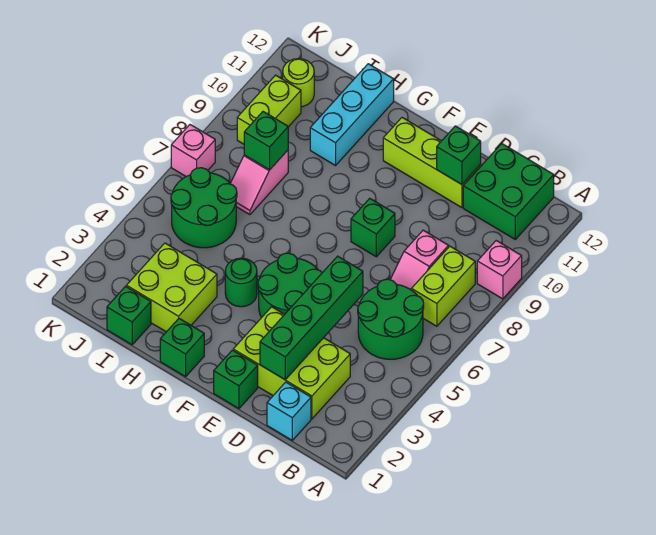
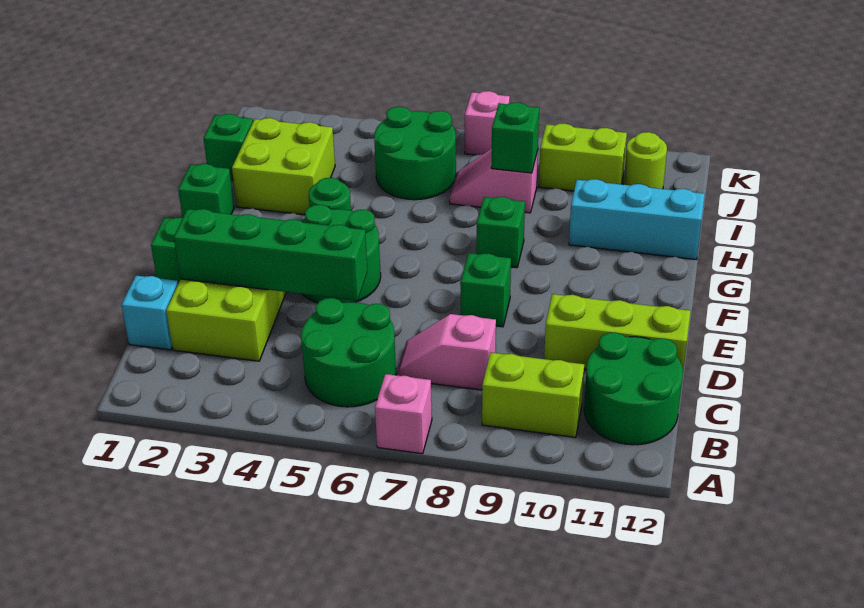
pink brick A9 level 1 -> pink brick A7 level 1
lime brick B7:B8 level 1 -> lime brick B9:B10 level 1
green brick B11:C12 level 1 -> green round brick B11:C12 level 1
lime brick D11:F11 level 1 -> lime brick D10:D12 level 1
green brick D11 level 2 -> green brick G8 level 1

